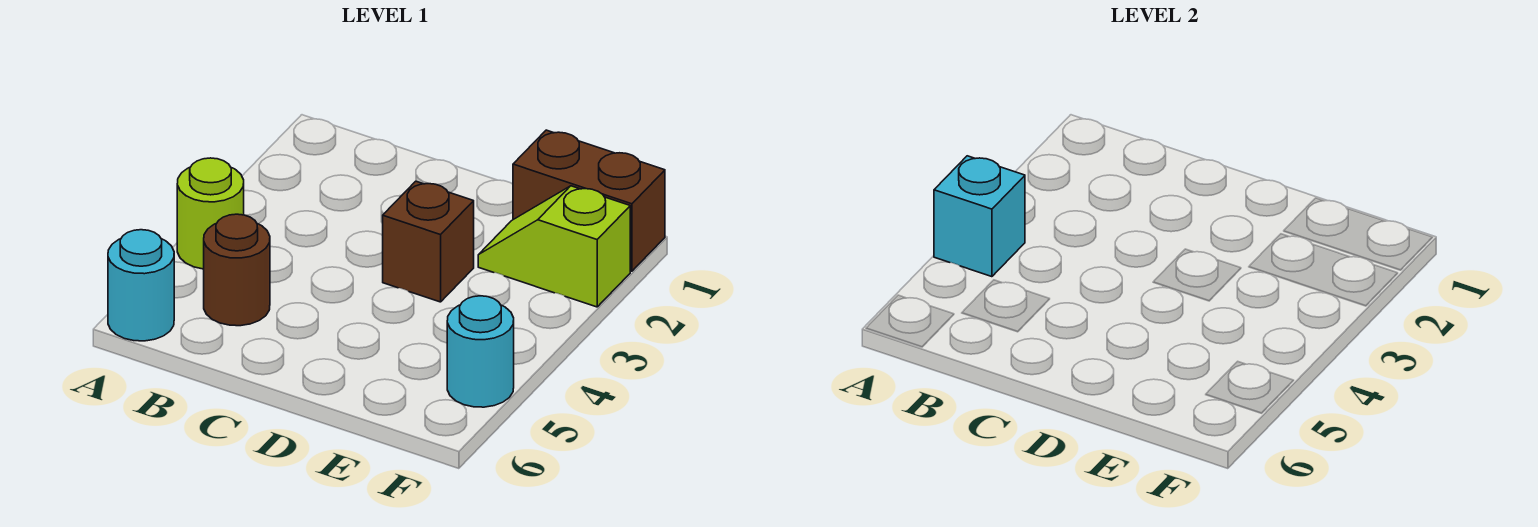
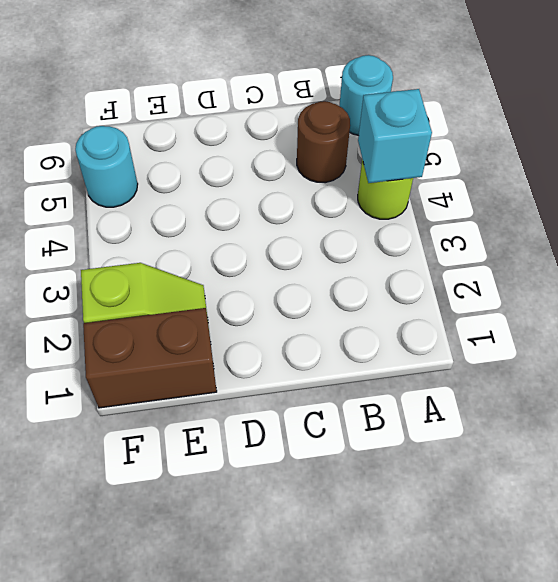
brown brick D3 level 1 -> none

